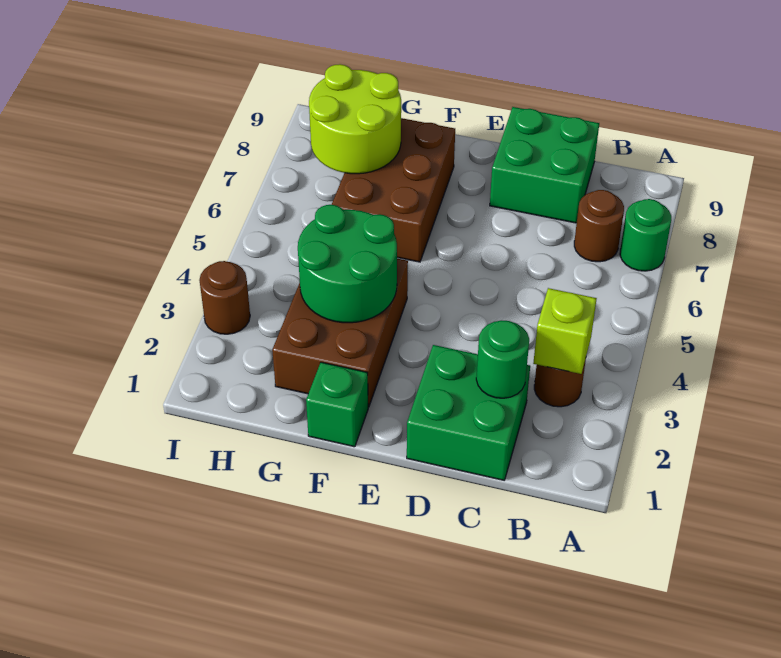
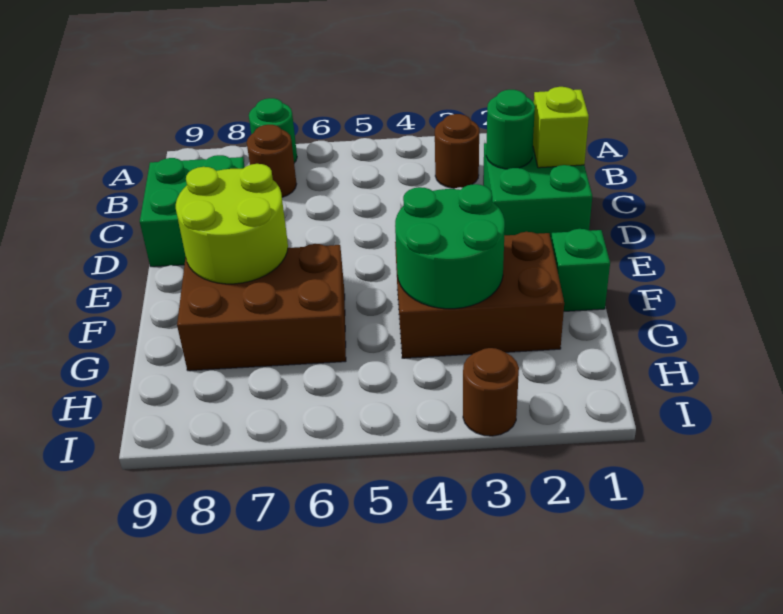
lime brick B3 level 2 -> lime brick C1 level 2
lime round brick G7:H8 level 2 -> lime round brick E7:F8 level 2

